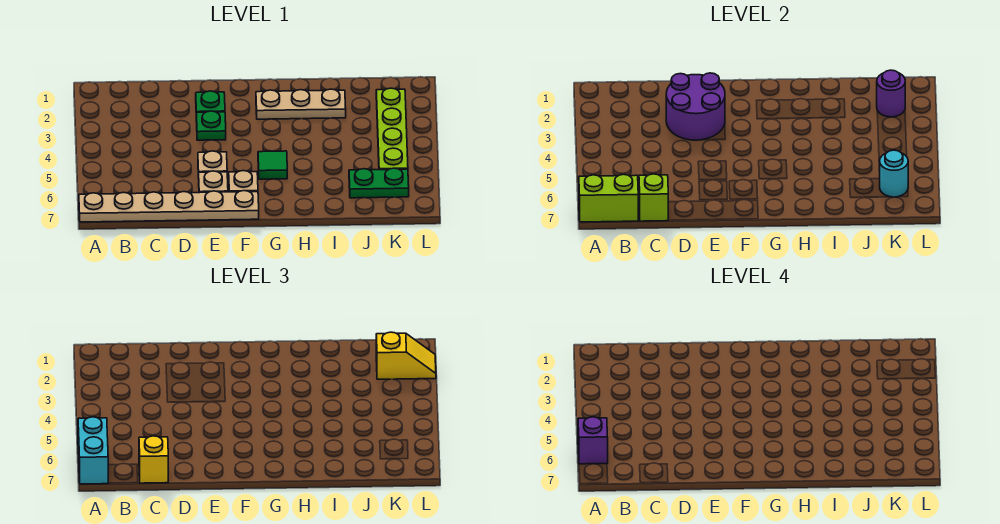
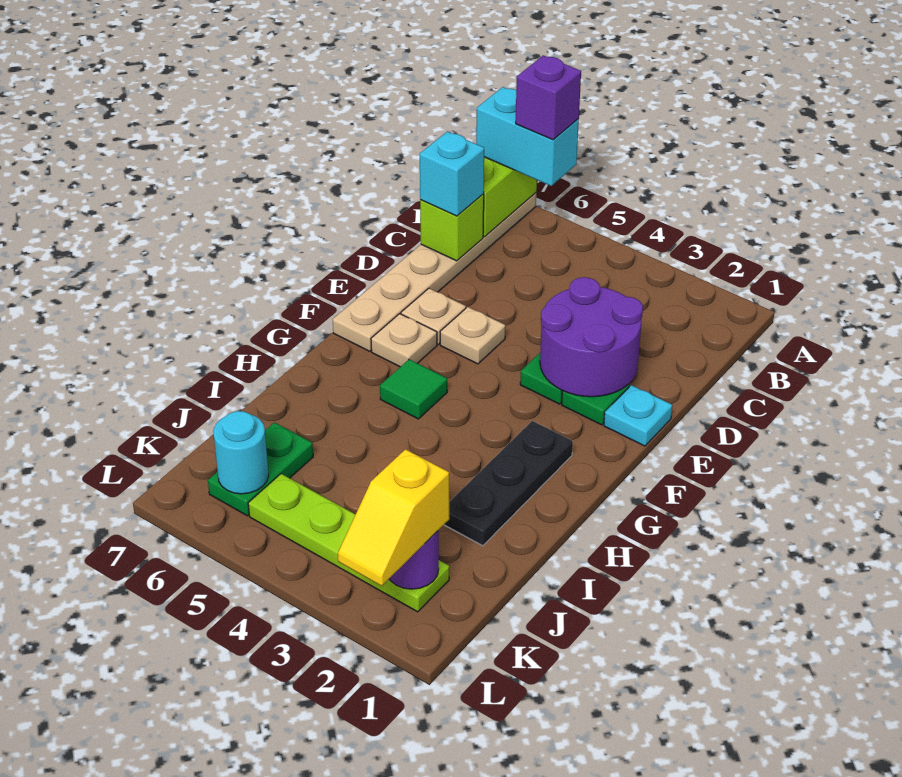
yellow brick C7 level 3 -> cyan brick C7 level 3
none -> cyan plate E1 level 1
tan plate G2:I2 level 1 -> black plate G2:I2 level 1

